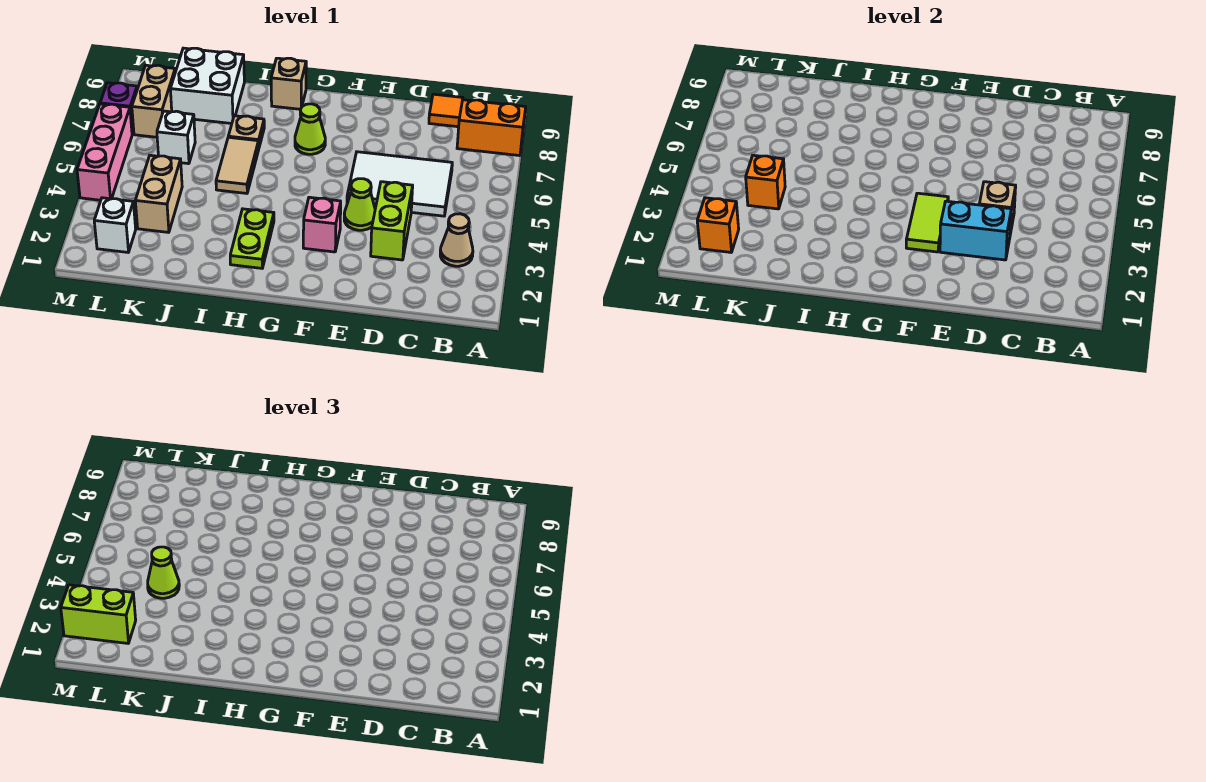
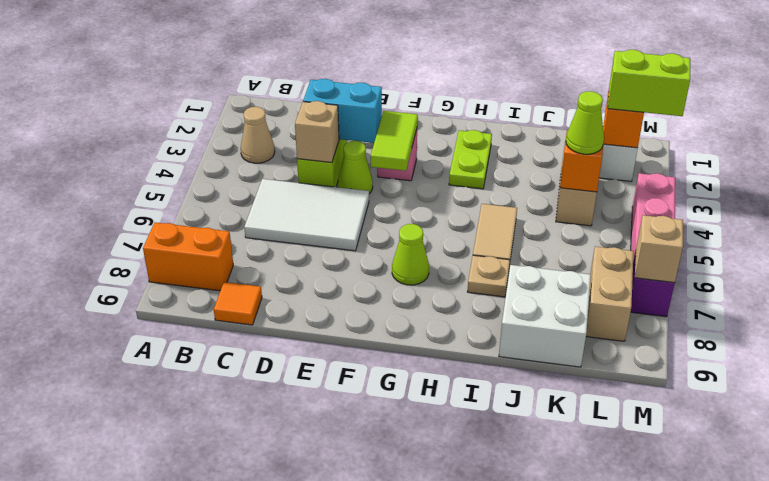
tan brick H9 level 1 -> tan brick M7 level 2
white brick K6 level 1 -> none

